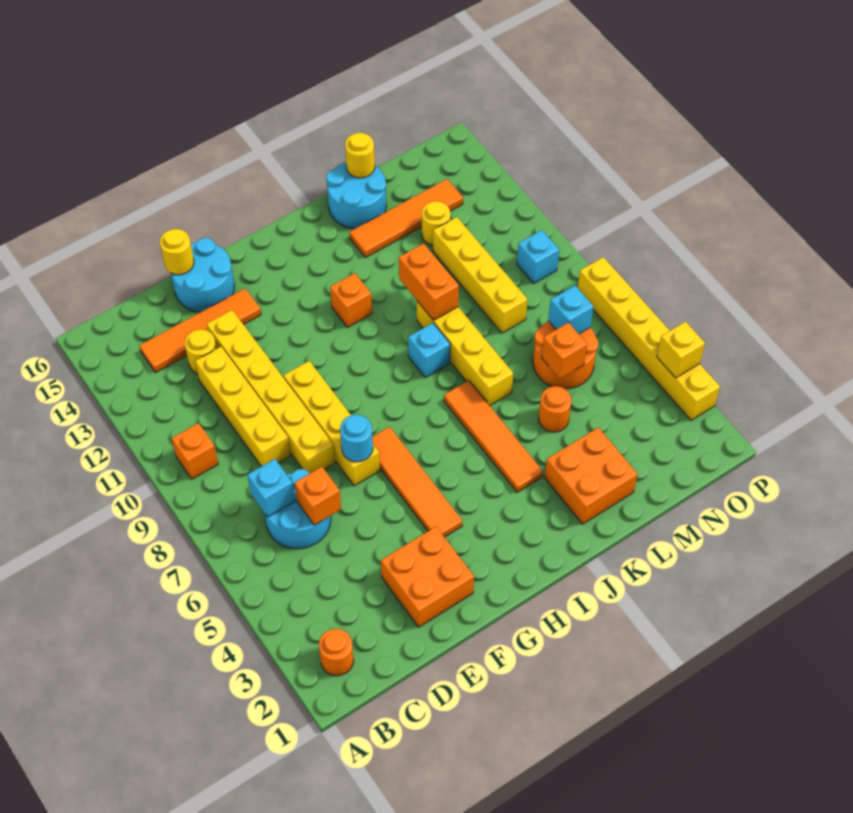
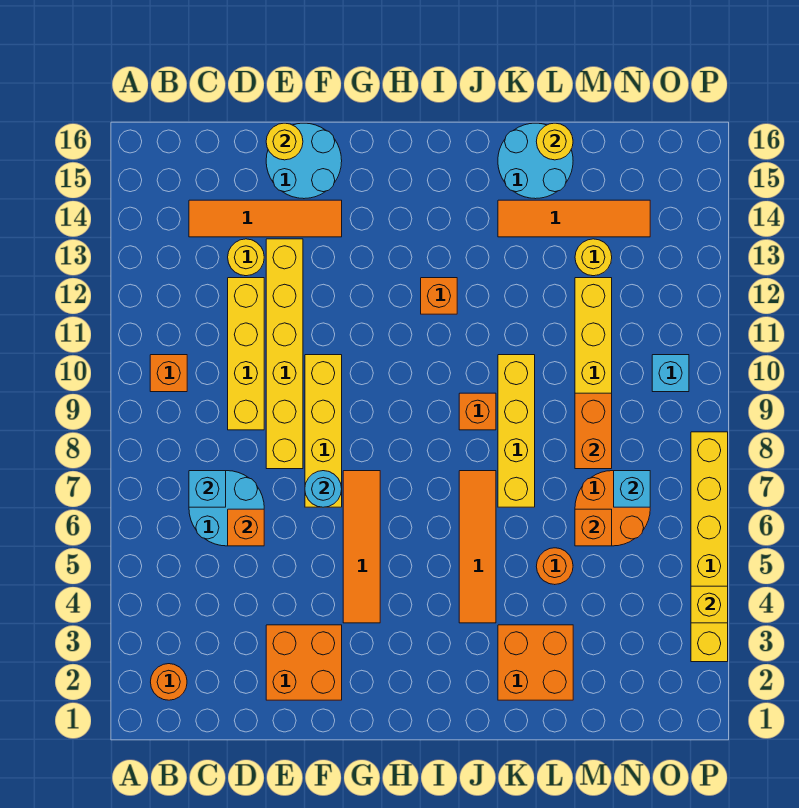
cyan brick J9 level 1 -> orange brick J9 level 1
orange brick K10:K11 level 2 -> orange brick M8:M9 level 2

